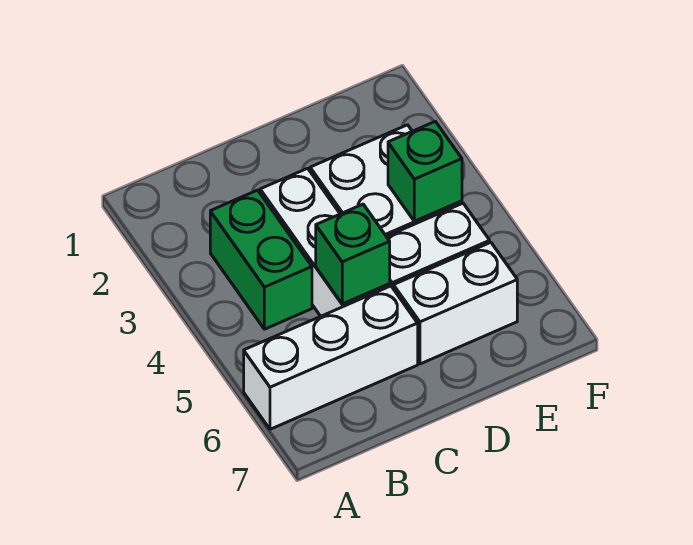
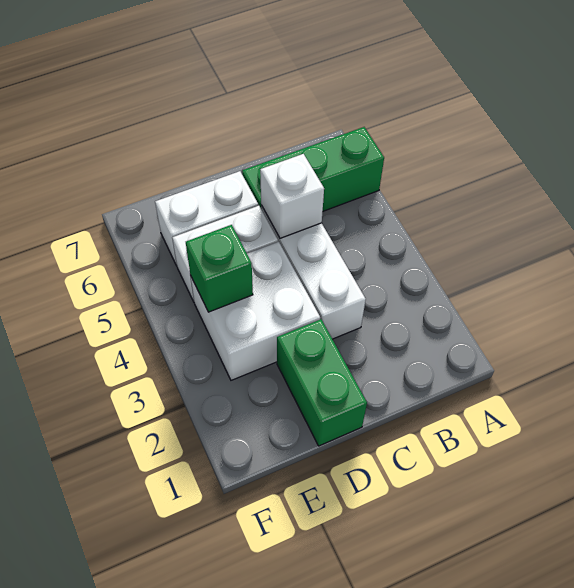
white brick A6:C6 level 1 -> green brick A6:C6 level 1
green brick B3:B4 level 1 -> green brick D1:D2 level 1
green brick C5 level 2 -> white brick C5 level 2

